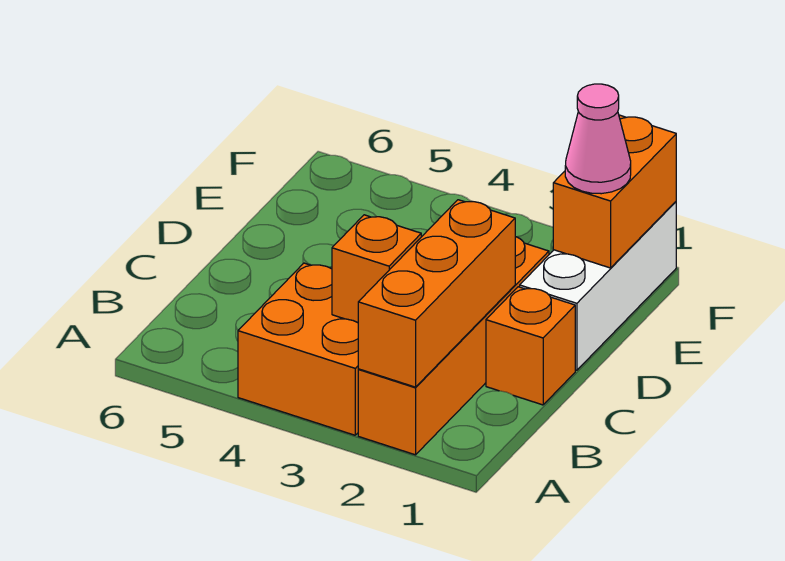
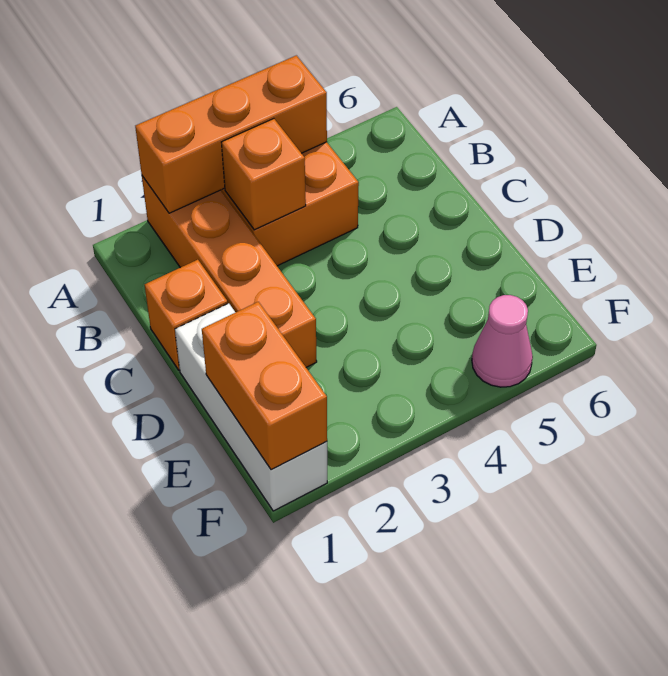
orange brick A2:C2 level 2 -> orange brick A2:A4 level 2
pink cone E1 level 3 -> pink cone F5 level 1

